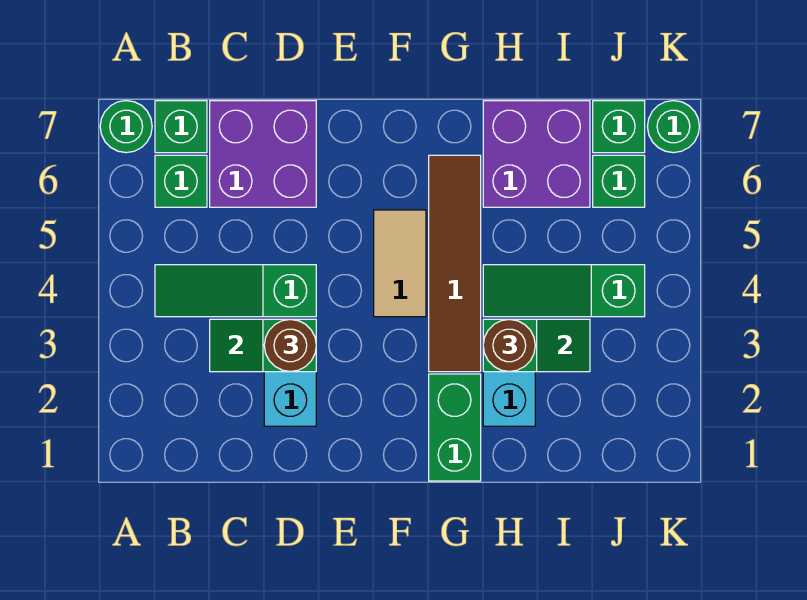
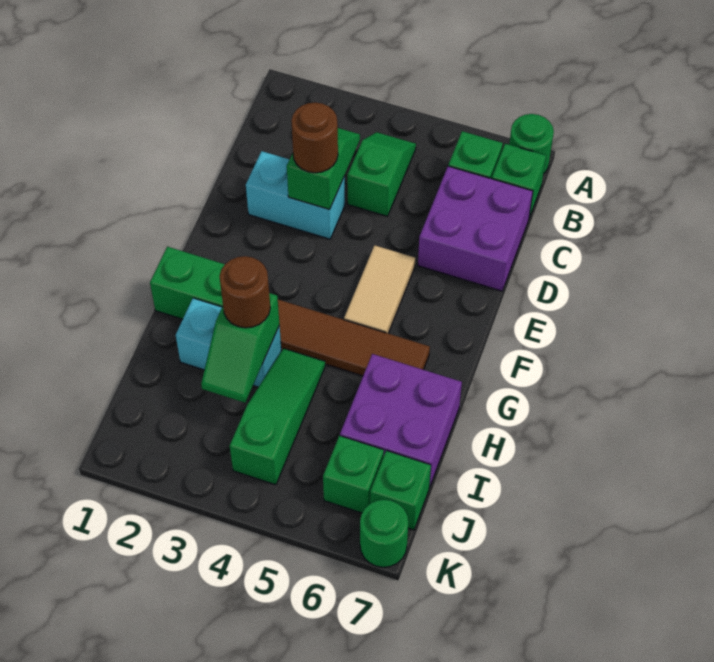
green slope B4:D4 level 1 top D -> green slope B4:C4 level 1 top C
tan tile F4:F5 level 1 -> tan tile E5:F5 level 1

